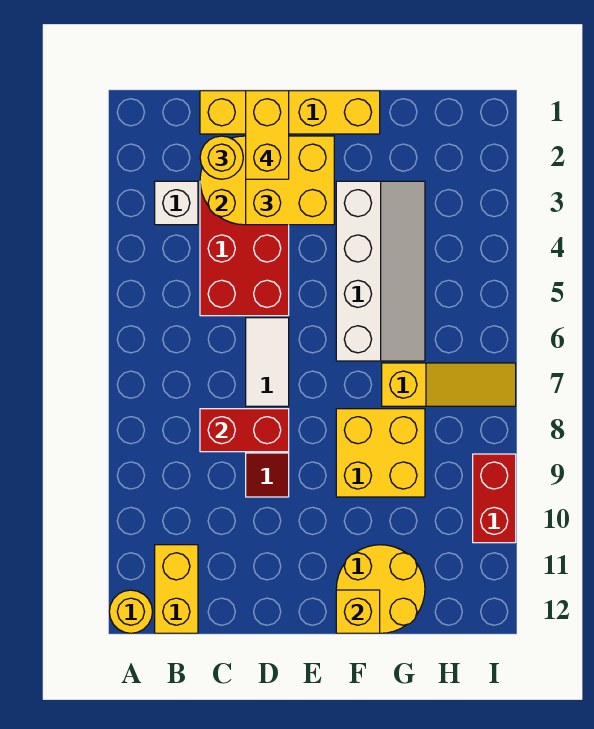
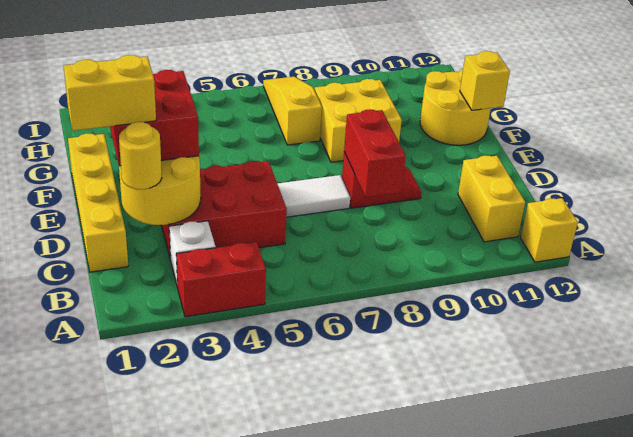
yellow round brick A12 level 1 -> yellow brick A12 level 1
yellow brick B11:B12 level 1 -> yellow brick B11:C11 level 1
yellow brick D2:E3 level 3 -> red brick D2:E3 level 3
white slope F3:G6 level 1 top F -> none
red brick I9:I10 level 1 -> red brick A3:A4 level 1

